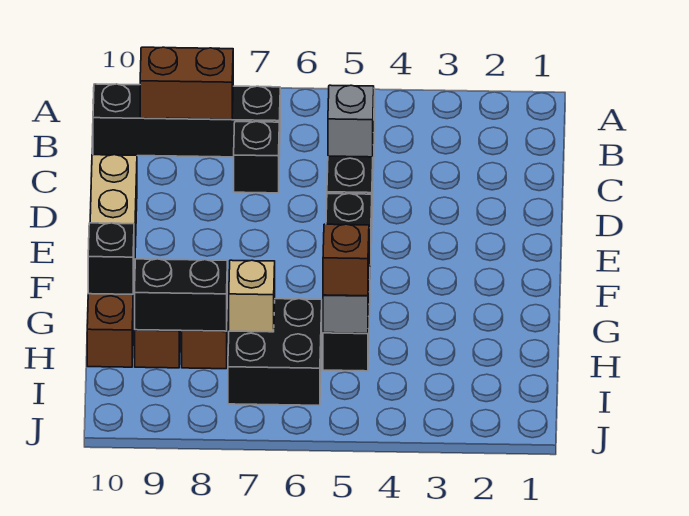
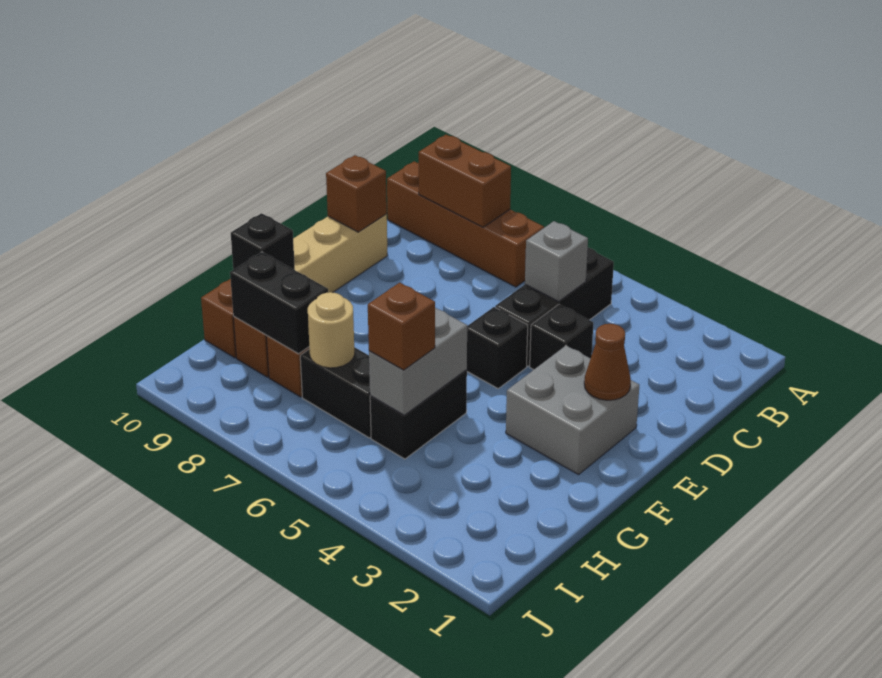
black brick B7:B10 level 1 -> brown brick B7:B10 level 1
black brick C7 level 1 -> black brick D4 level 1
none -> brown brick D10 level 2
none -> grey brick E2:F3 level 1
none -> brown cone E2 level 2
black brick H6:I7 level 1 -> black brick H6:H7 level 1
tan brick H7 level 2 -> tan round brick H7 level 2

